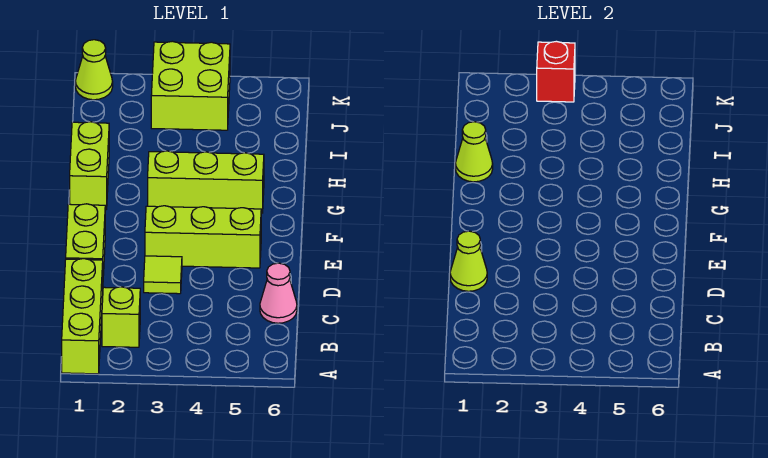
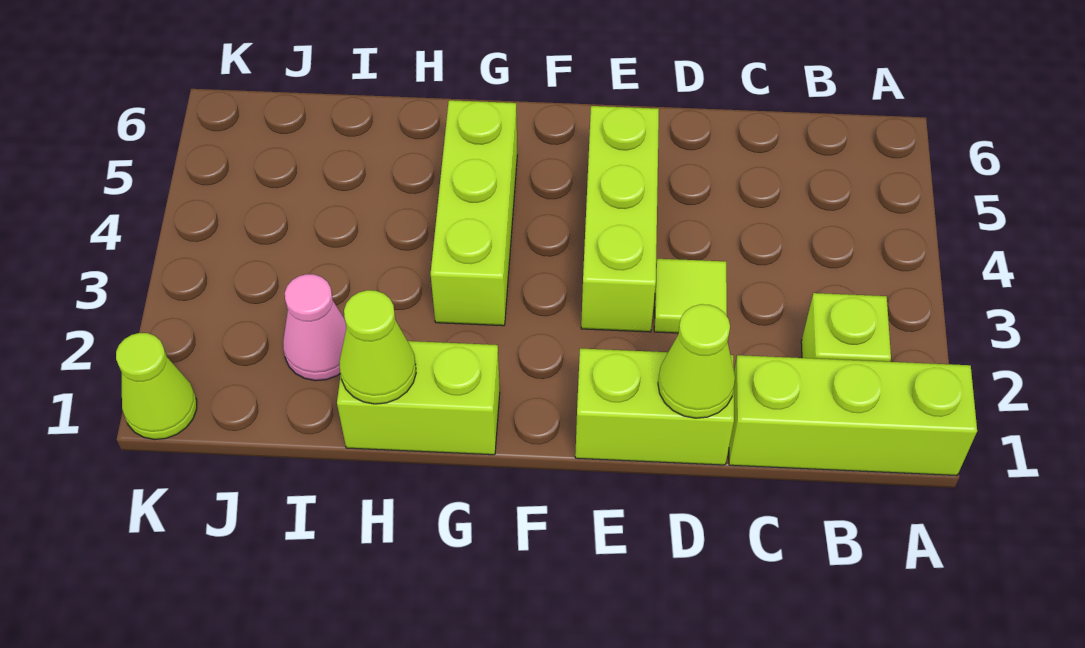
pink cone C6 level 1 -> pink cone I2 level 1
lime brick J3:K4 level 1 -> none
red brick K3 level 2 -> none

